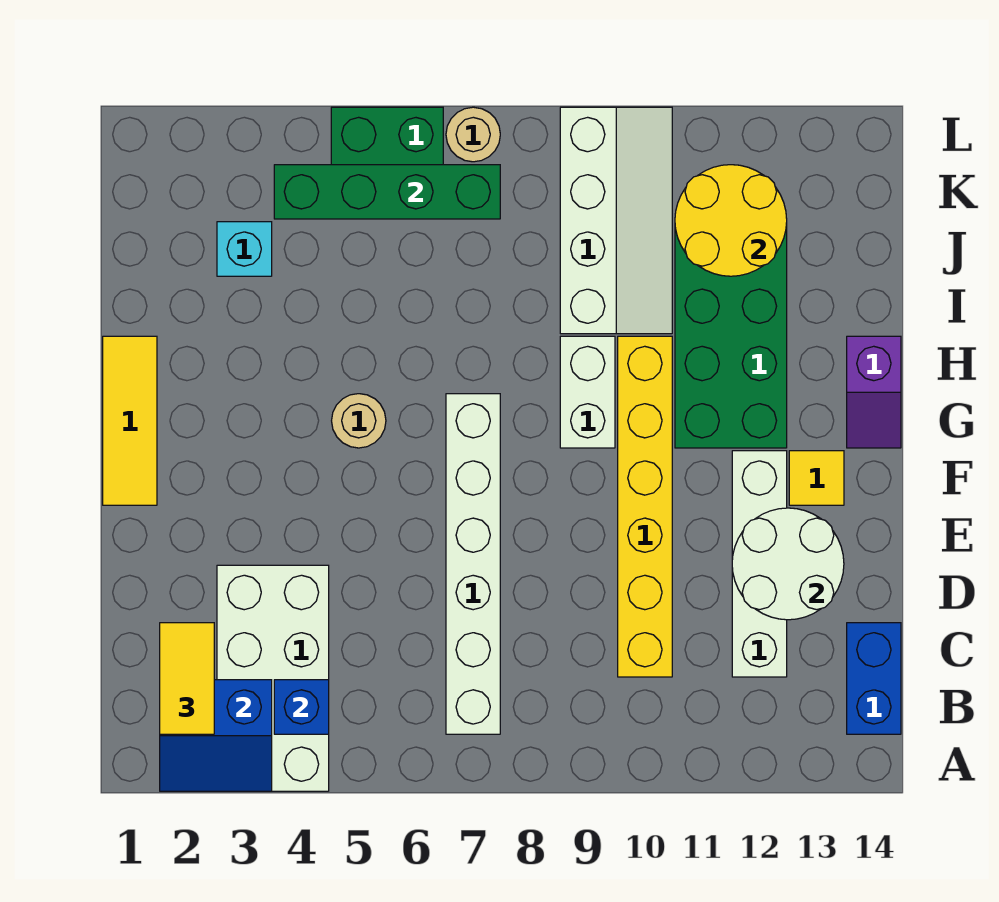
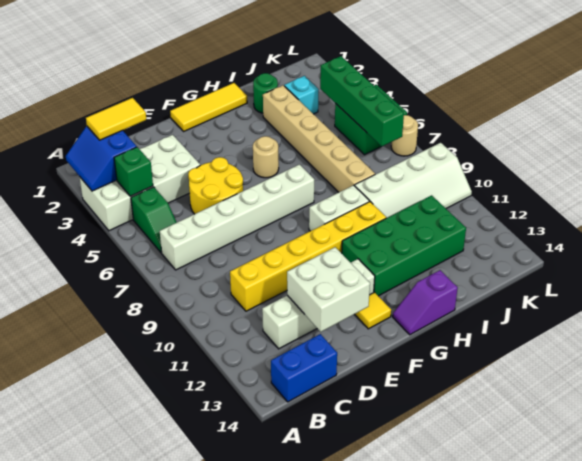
blue brick B4 level 2 -> green brick B4 level 2
none -> green slope B5:B6 level 1 top 5
white round brick D12:E13 level 2 -> white brick D12:E13 level 2
none -> green round brick I2 level 1
none -> tan brick I3:I8 level 1
yellow round brick J11:K12 level 2 -> yellow round brick D5:E6 level 1

